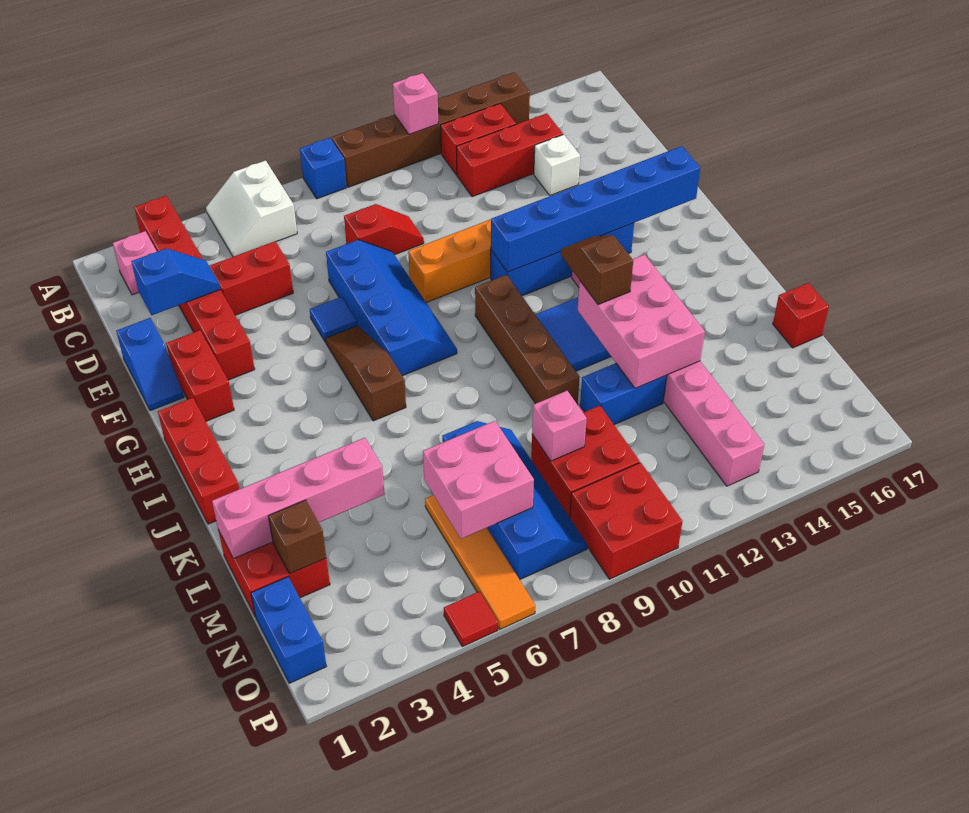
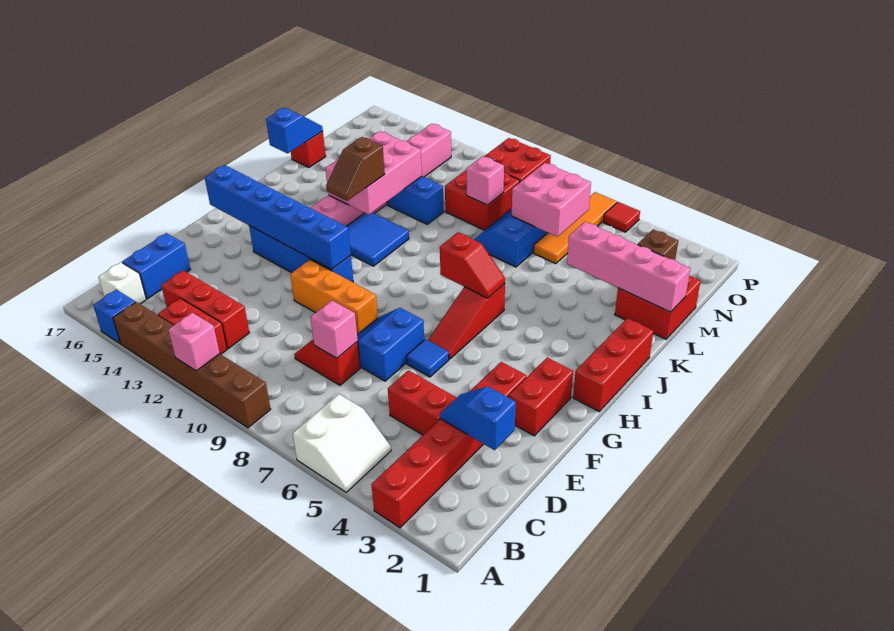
blue brick A8 level 1 -> blue brick A15 level 1
pink brick B2 level 1 -> pink brick D8 level 2
white brick D14 level 1 -> white brick B16 level 1
blue slope E1:F1 level 1 top E -> blue slope K17:L17 level 2 top K
blue slope E7:H8 level 1 top 7 -> blue slope E7:F8 level 1 top 7
brown slope G6:I6 level 1 top I -> red slope G6:I6 level 1 top I
brown brick H10:K10 level 1 -> none
none -> red slope I6:I7 level 2 top 7
blue brick N1:O1 level 1 -> blue brick C16:D16 level 1

